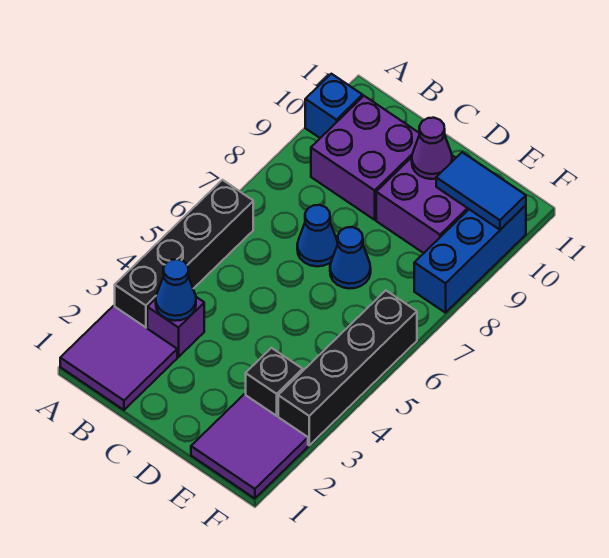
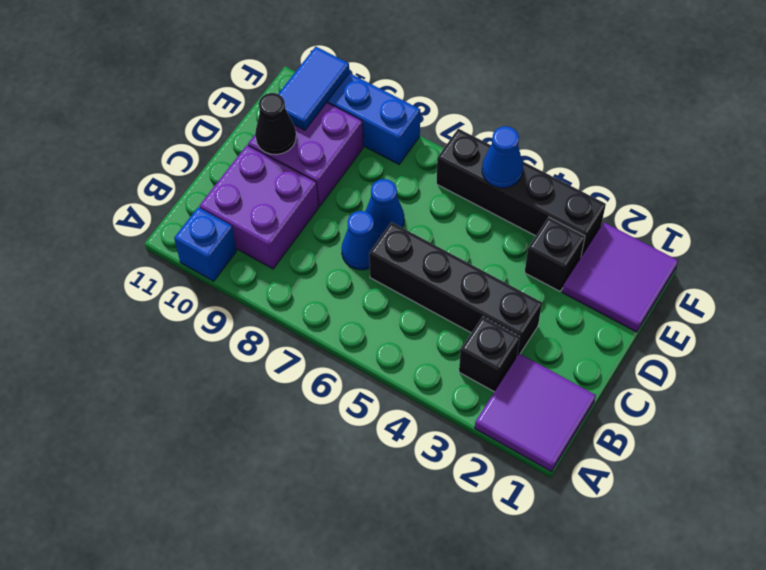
black brick A3:A6 level 1 -> black brick C3:C6 level 1
purple brick B3 level 1 -> black brick B3 level 1
blue cone B3 level 2 -> blue cone F5 level 2
purple cone D10 level 2 -> black cone D10 level 2

